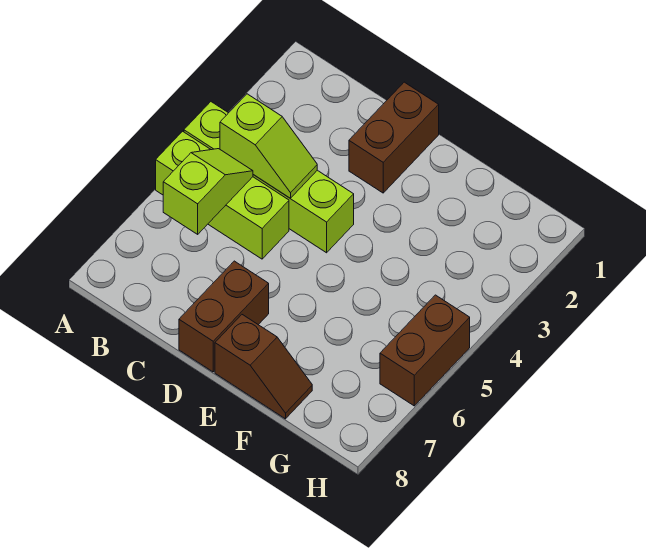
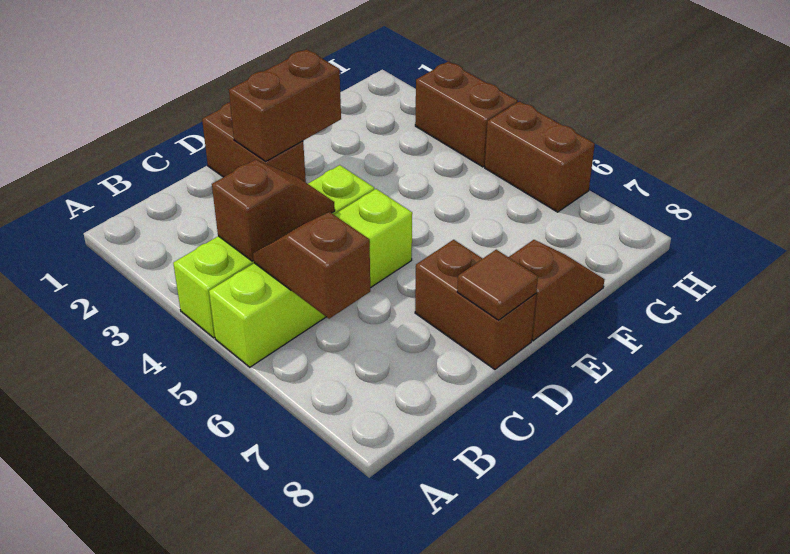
lime brick A5:C5 level 1 -> lime brick A5:D5 level 1
lime slope B4:C4 level 2 top B -> brown slope B4:C4 level 2 top B
lime slope B5:B6 level 2 top 6 -> brown slope B5:B6 level 2 top 6
none -> brown brick D2:E2 level 2
none -> brown tile D8 level 2
none -> brown brick H3:H4 level 1

